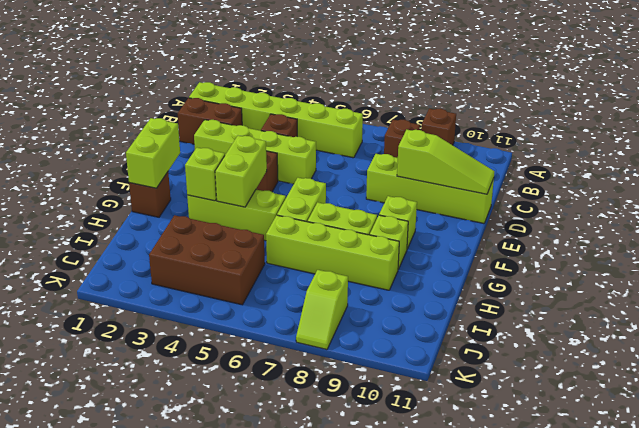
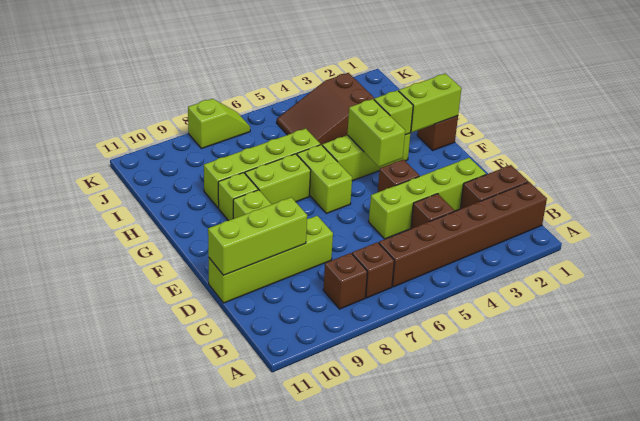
brown brick A9 level 1 -> brown brick B7 level 1
lime brick B1:B6 level 1 -> brown brick B1:B6 level 1
lime slope D9:D11 level 2 top 9 -> lime brick D9:D11 level 2
lime brick F1:G1 level 2 -> lime brick G1:G2 level 2
brown brick I3:J5 level 1 -> brown slope I3:J5 level 1 top 3
lime slope J8:K8 level 1 top J -> lime slope K7:K8 level 1 top 8

